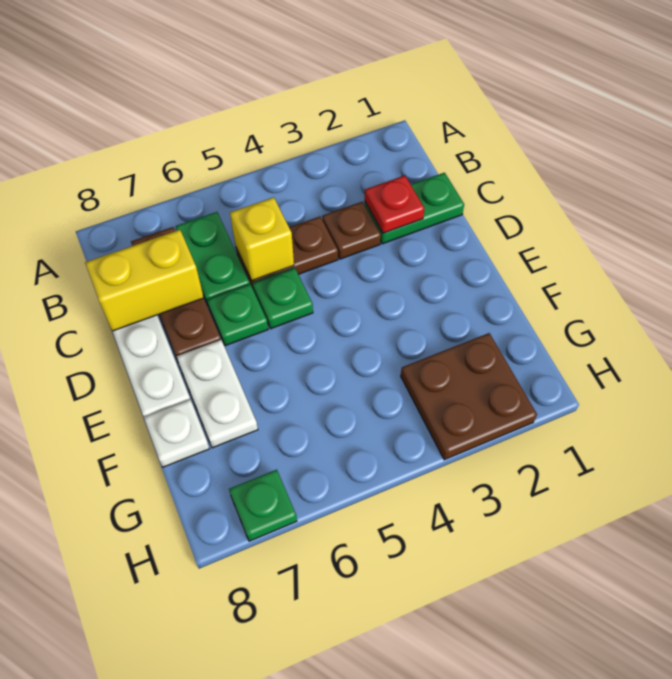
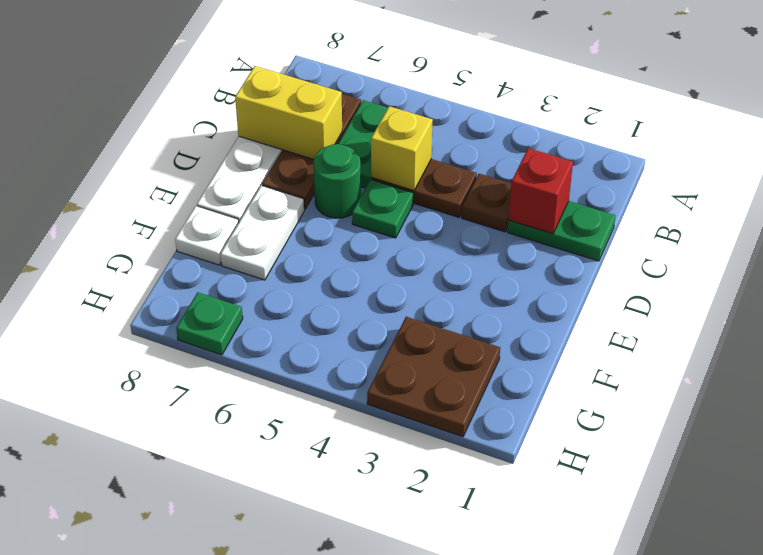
red plate C2 level 2 -> red brick C2 level 2
green plate D6 level 1 -> green round brick D6 level 1

